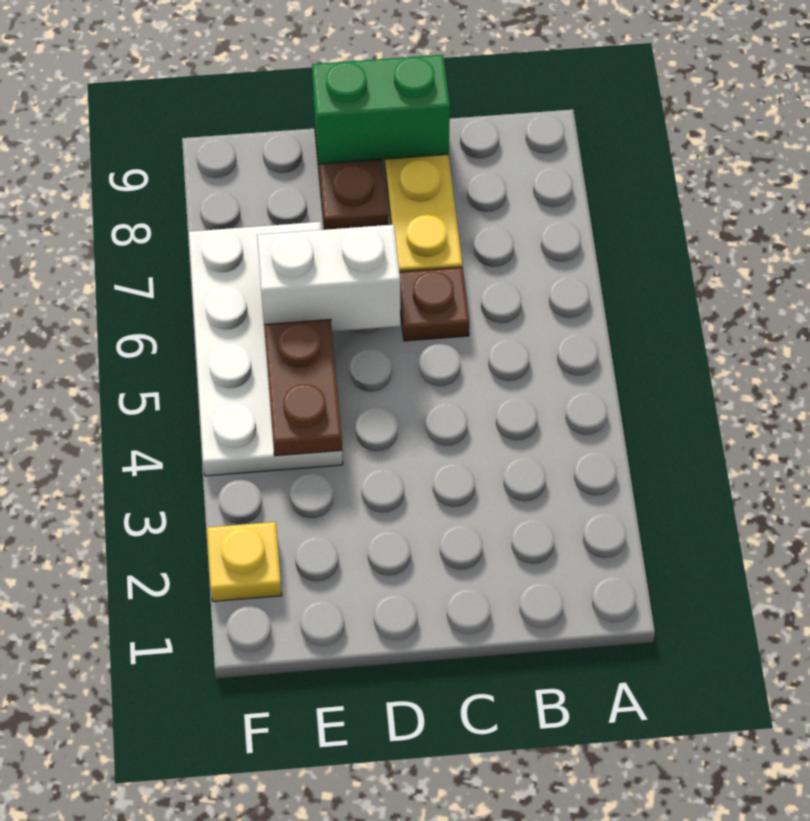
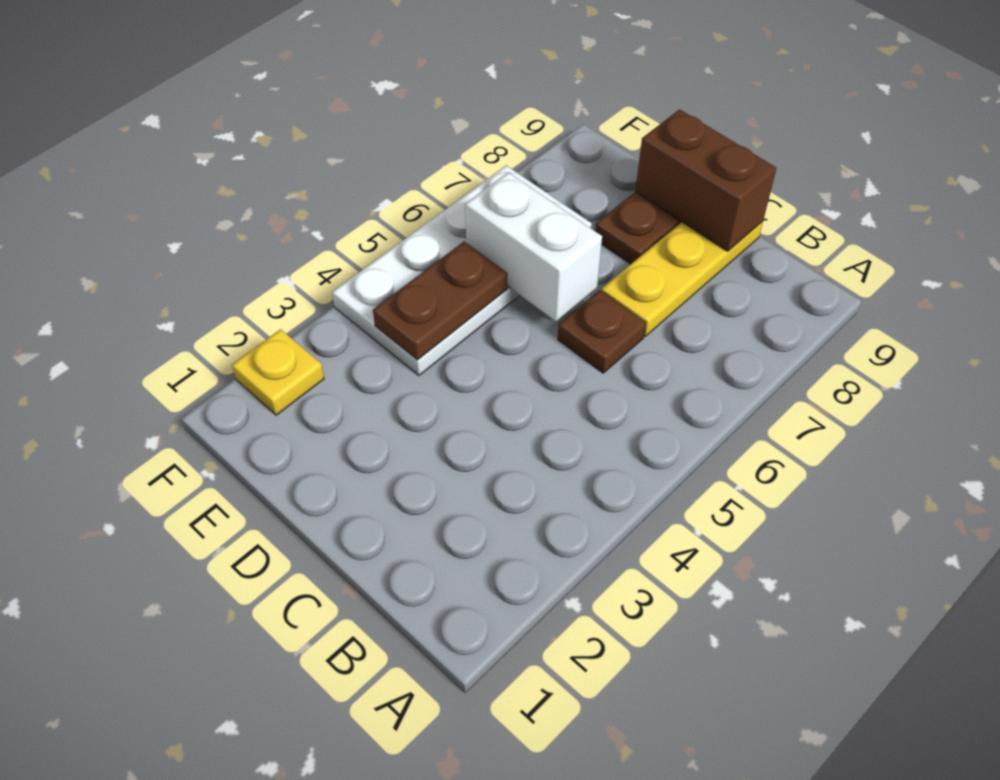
green brick C9:D9 level 2 -> brown brick C9:D9 level 2

